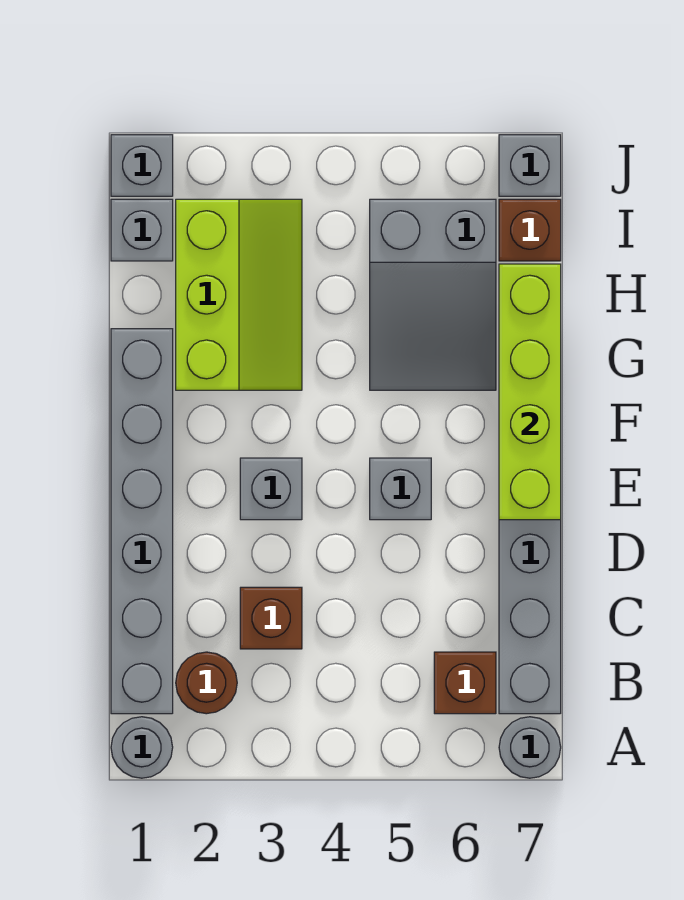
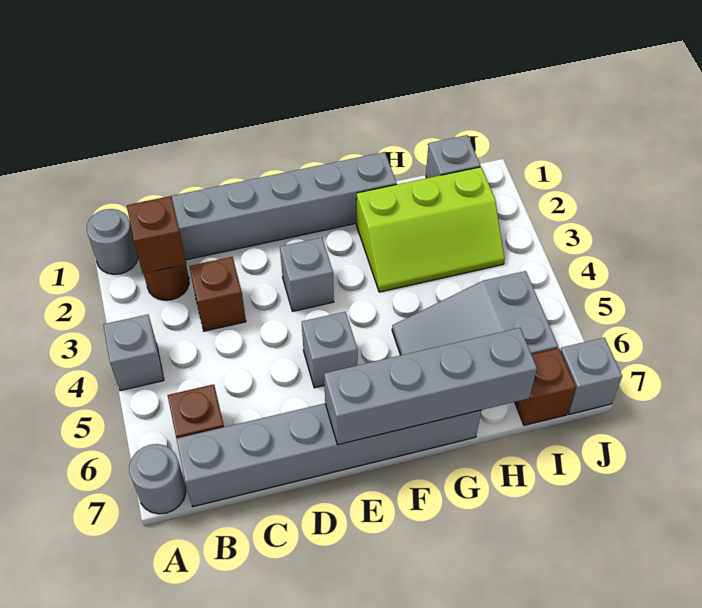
none -> brown brick B2 level 2
lime brick E7:H7 level 2 -> grey brick E7:H7 level 2
grey brick J1 level 1 -> grey brick A4 level 1

